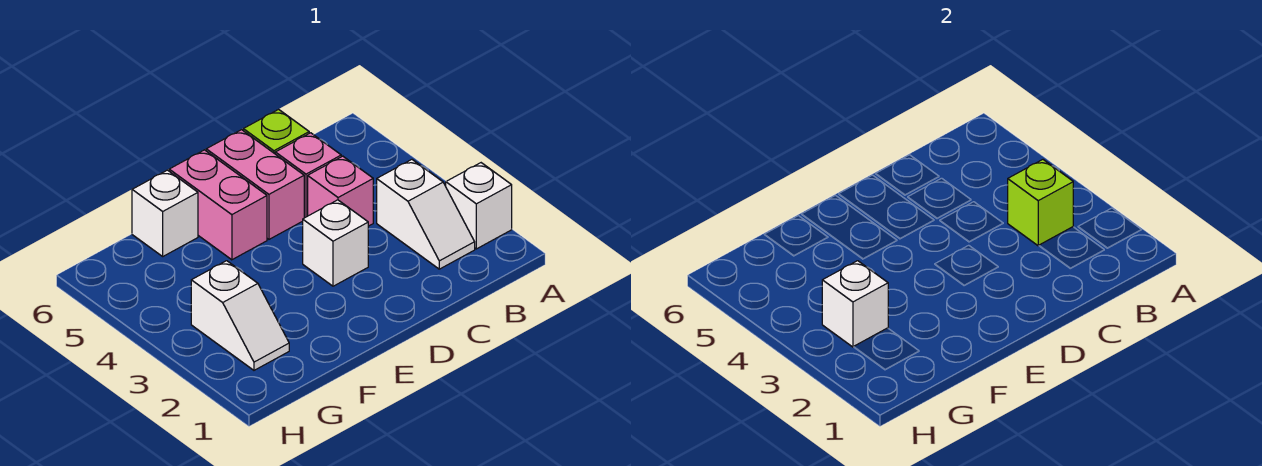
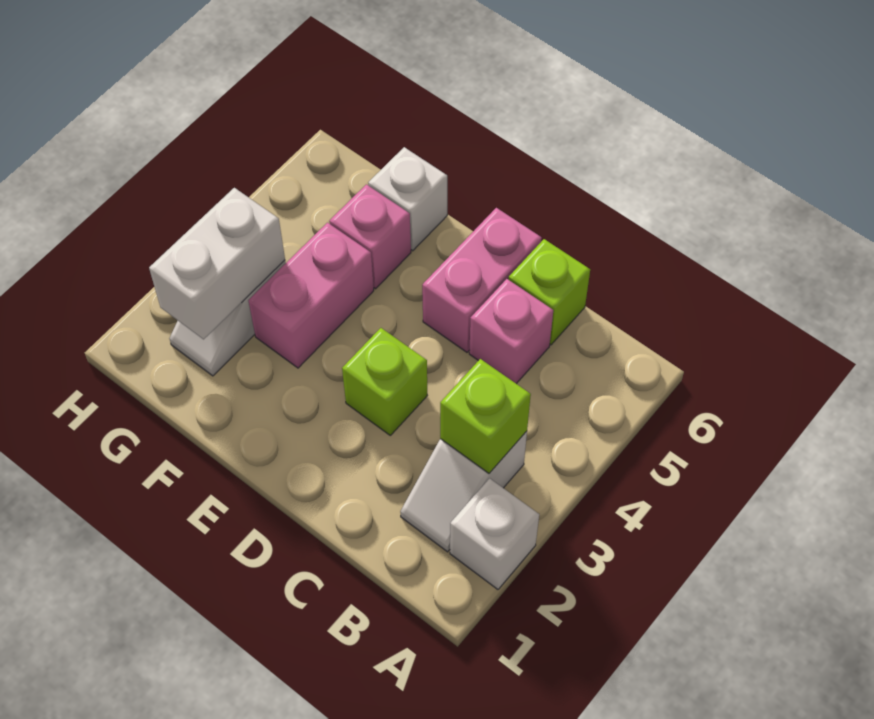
pink brick C4 level 1 -> pink brick F5 level 1
white brick D3 level 1 -> lime brick D3 level 1
pink brick E5:E6 level 1 -> pink brick F3:F4 level 1
white brick G3 level 2 -> white brick G2:G3 level 2

